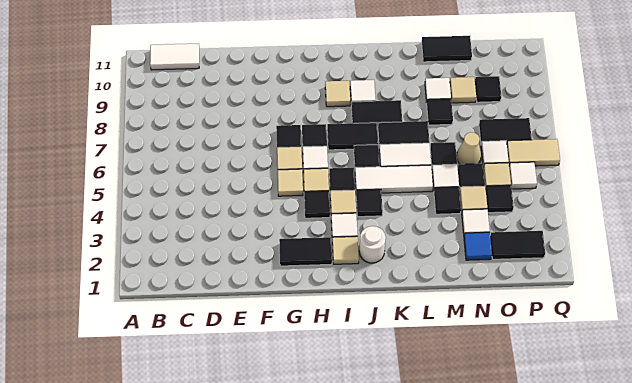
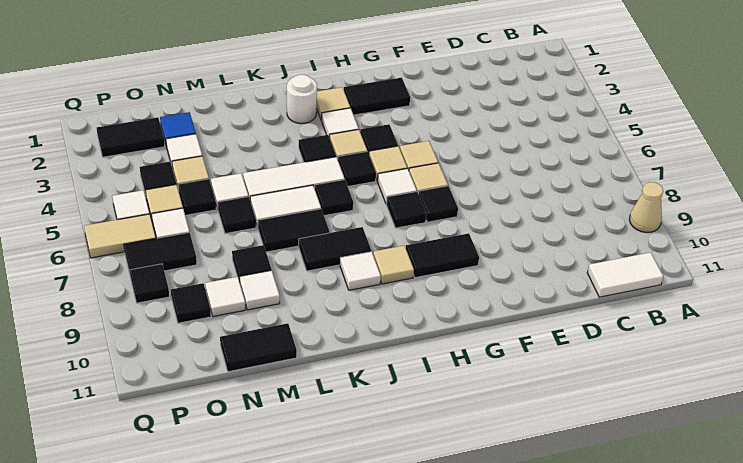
black tile I7:J7 level 1 -> black tile G9:H9 level 1
black tile M4 level 1 -> black tile P8 level 1
tan cone N6 level 1 -> tan cone A9 level 1
tan tile N9 level 1 -> white tile N9 level 1

